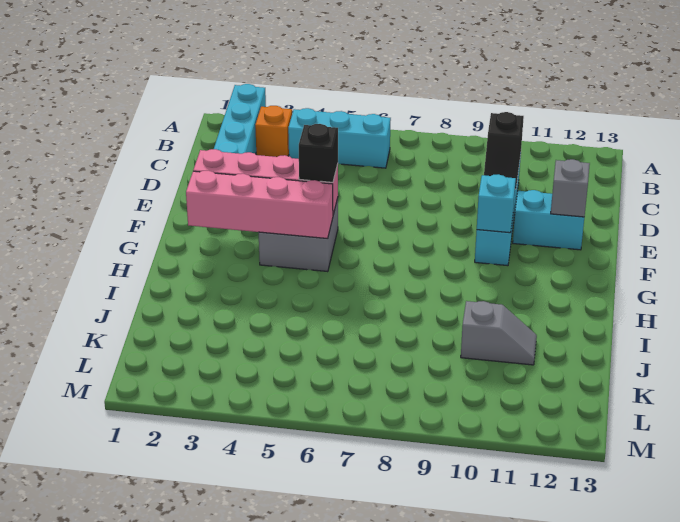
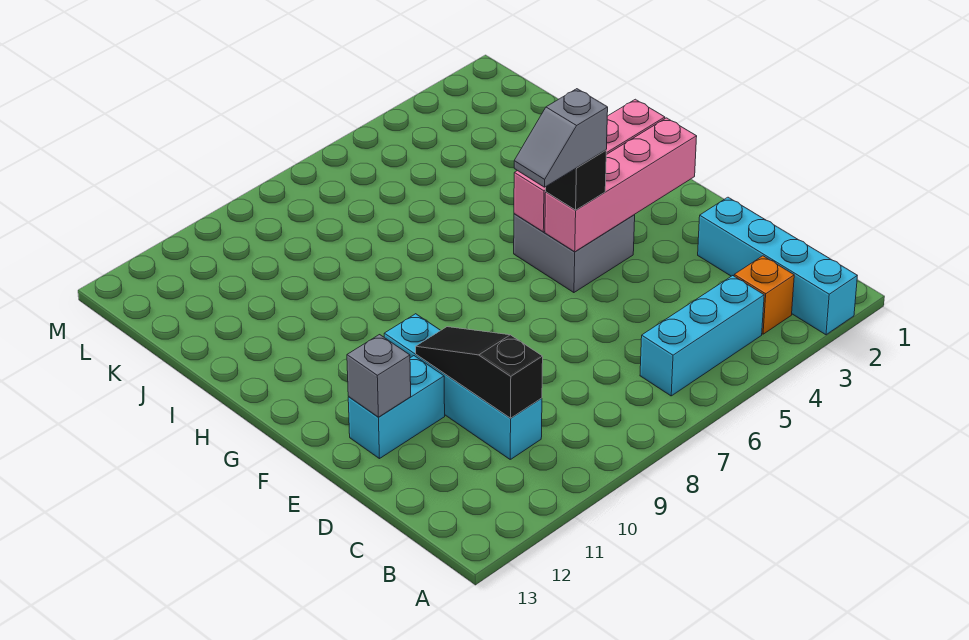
black slope C10:D10 level 2 top C -> black slope C10:E10 level 2 top C
cyan brick F10 level 2 -> none
grey slope J10:J11 level 1 top 10 -> grey slope F5:F6 level 4 top 5

